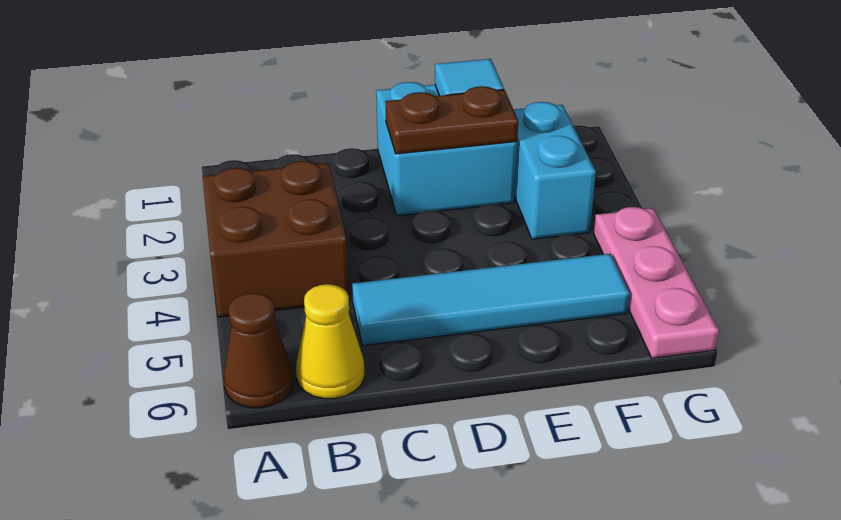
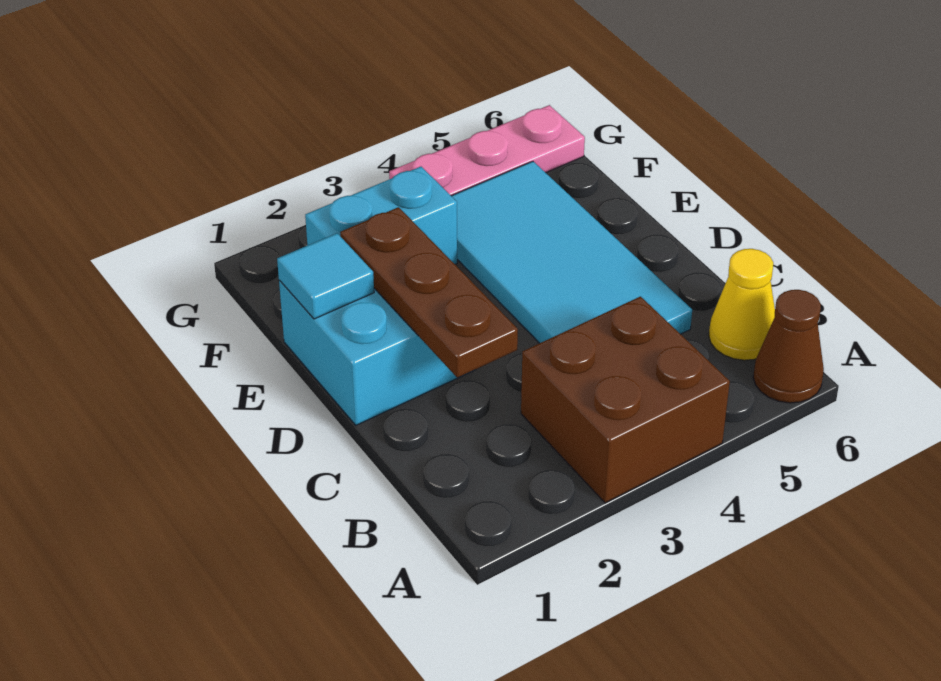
cyan tile C5:F5 level 1 -> cyan tile C4:F5 level 1
brown plate D2:E2 level 2 -> brown plate C2:E2 level 2

